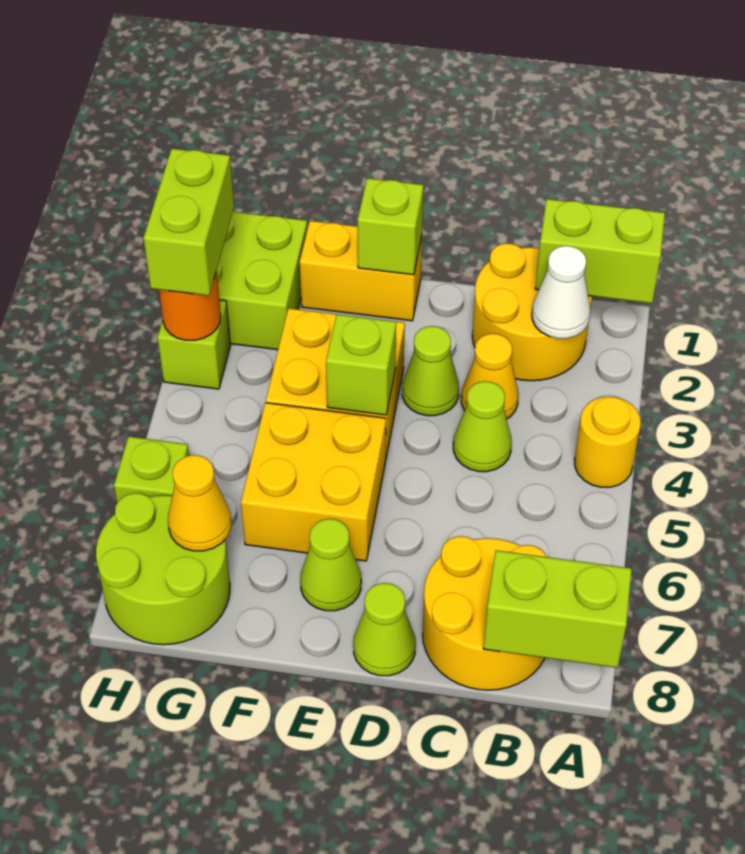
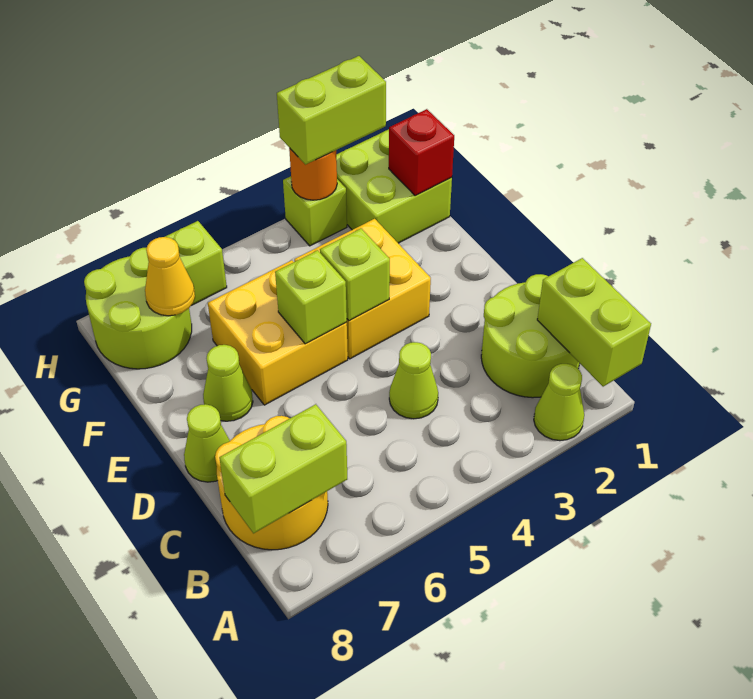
yellow round brick A4 level 1 -> none
lime brick A8:B8 level 2 -> lime brick B7:B8 level 2
yellow round brick B1:C2 level 1 -> lime round brick B1:C2 level 1
white cone B2 level 2 -> none
yellow cone C3 level 1 -> none
lime cone D3 level 1 -> lime cone A2 level 1
yellow brick E1:F1 level 1 -> none
lime brick E1 level 2 -> lime brick E5 level 2
none -> red brick G1 level 2

